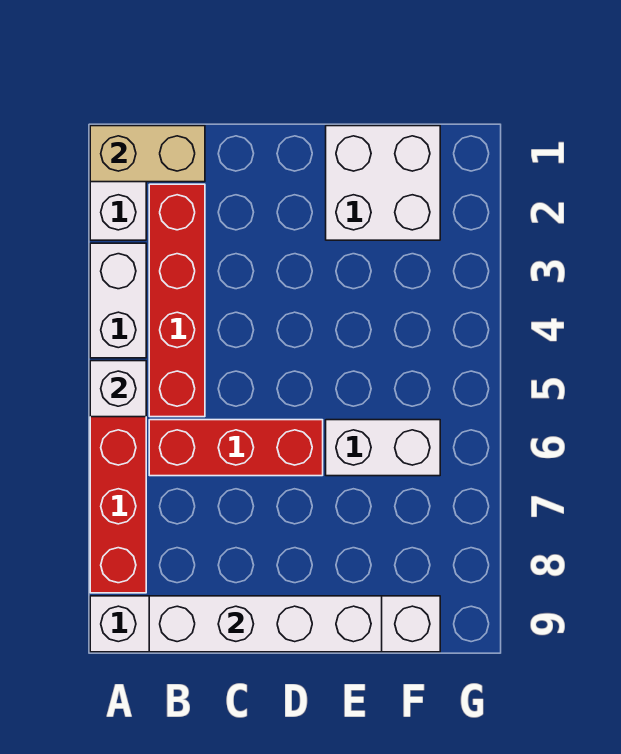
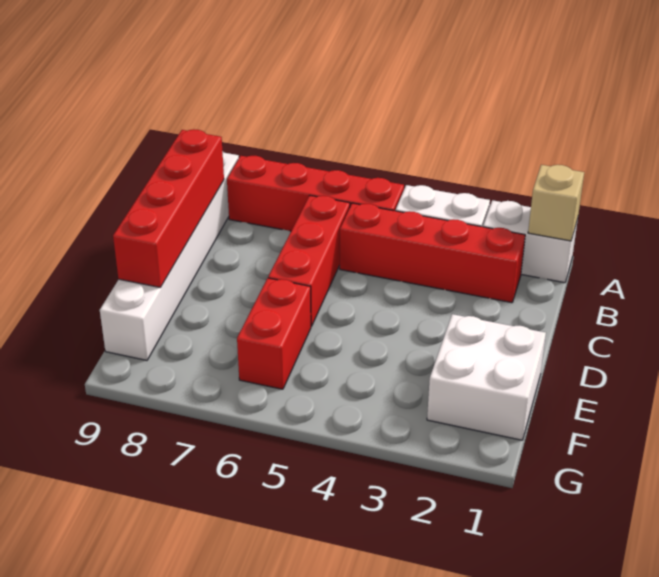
tan brick A1:B1 level 2 -> tan brick A1 level 2
white brick A5 level 2 -> none
white brick B9:E9 level 2 -> red brick B9:E9 level 2
white brick E6:F6 level 1 -> red brick E6:F6 level 1

